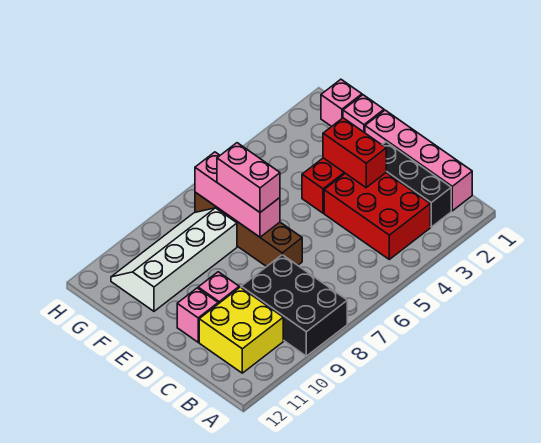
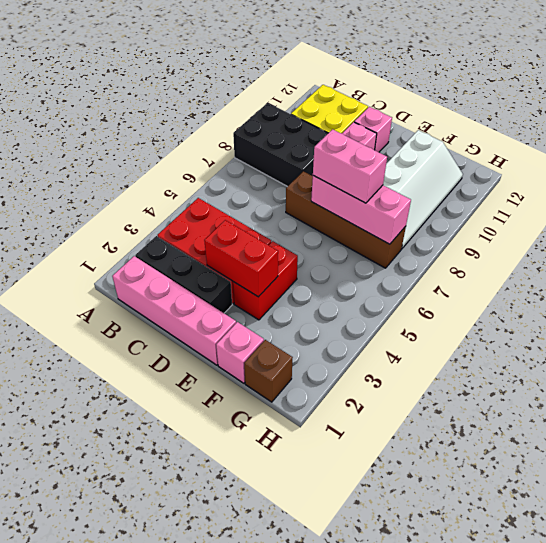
pink brick G1 level 1 -> brown brick G1 level 1

